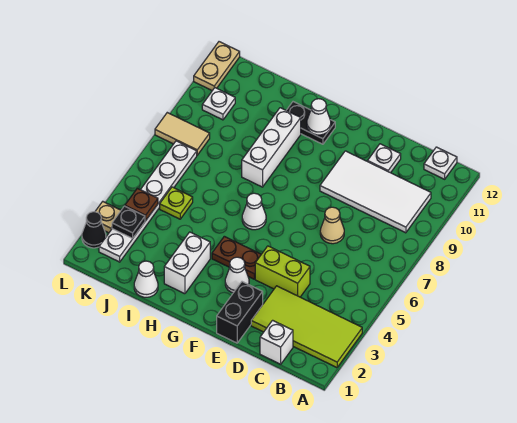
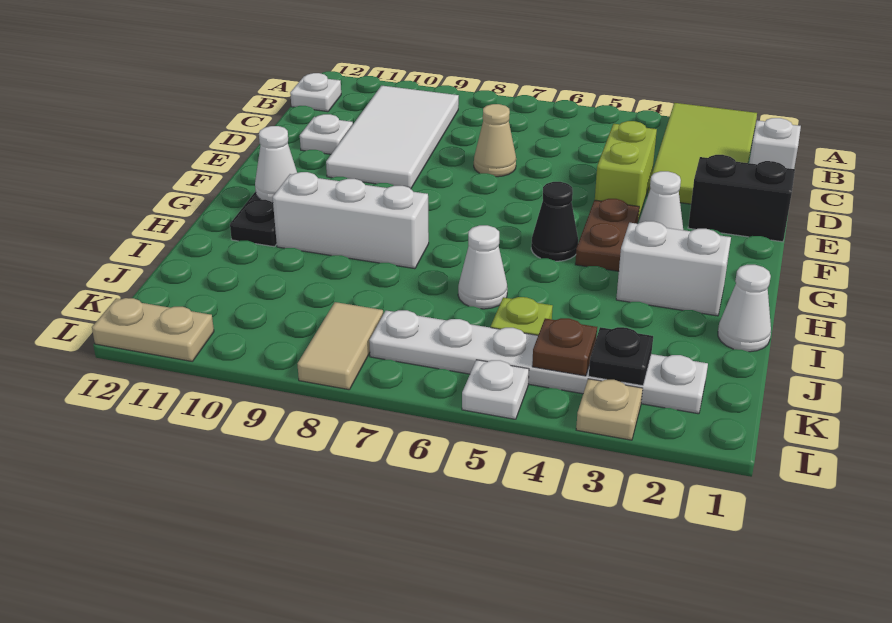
white cone G6 level 1 -> white cone I6 level 1
white plate K10 level 1 -> white plate L5 level 1
black cone L2 level 1 -> black cone G5 level 1

